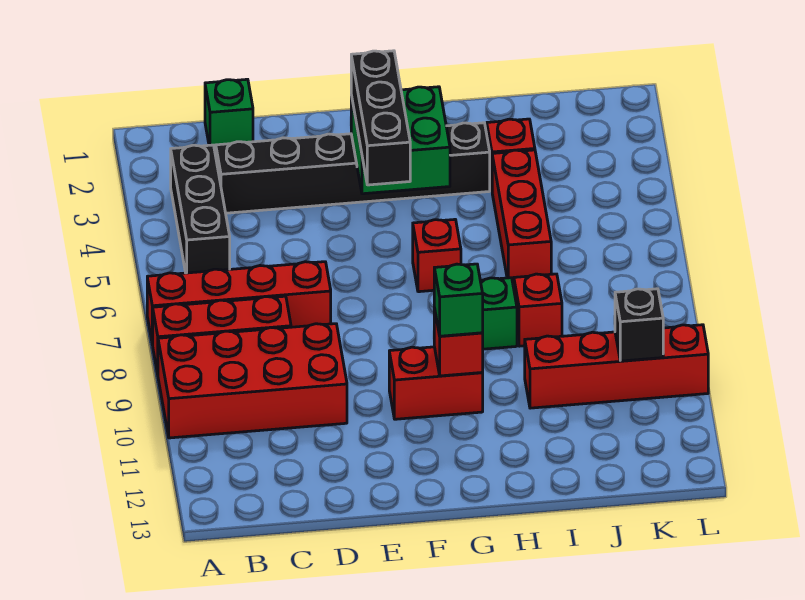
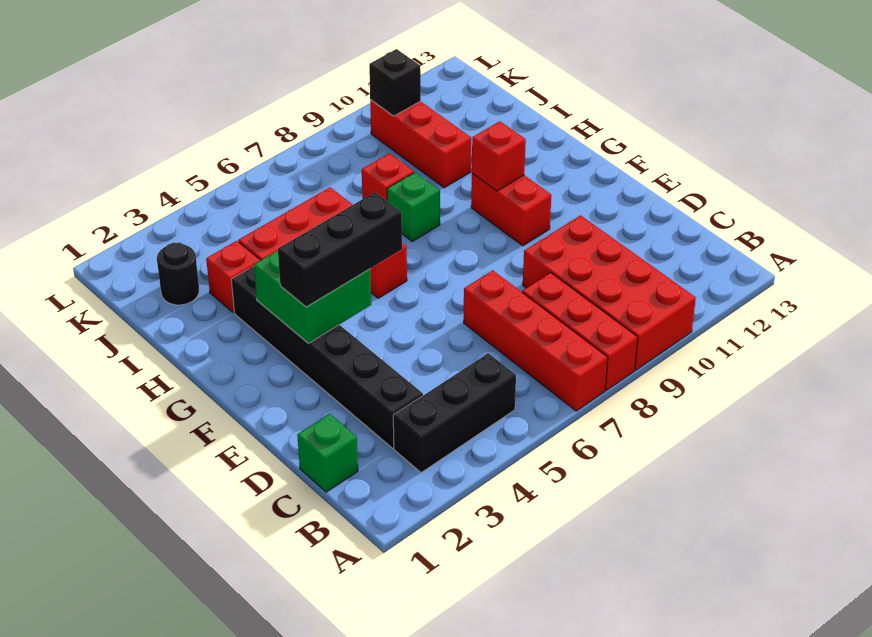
green brick G10 level 3 -> none
red brick I10:L10 level 1 -> red brick I10:K10 level 1
none -> black round brick J2 level 1

